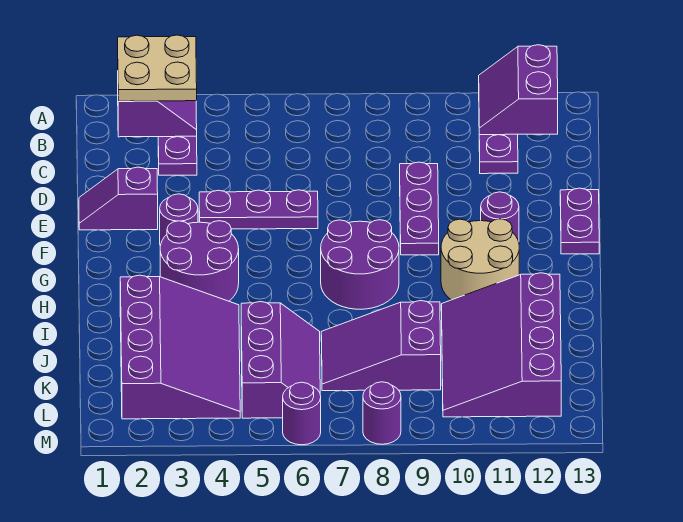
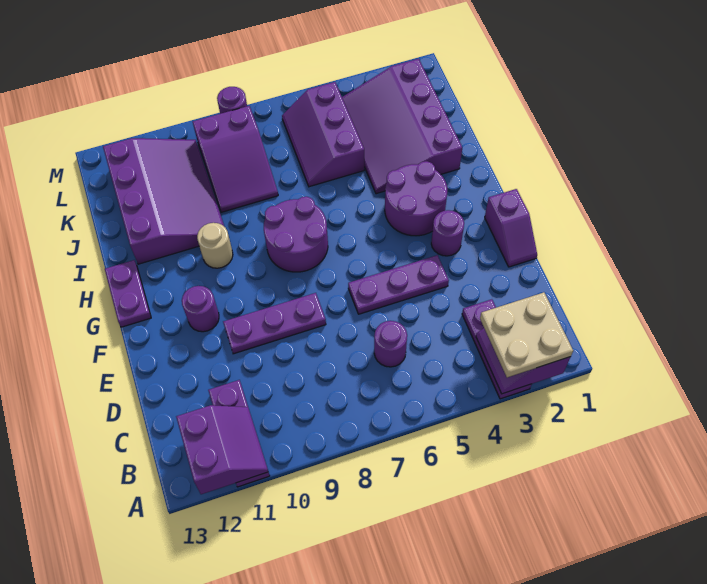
purple plate D9:F9 level 1 -> purple plate E8:E10 level 1
purple slope E1:E2 level 1 top 2 -> purple slope E1:F1 level 1 top F
purple plate E13:F13 level 1 -> purple plate G13:H13 level 1
tan round brick G10:H11 level 1 -> tan round brick H10 level 1
purple slope J7:K9 level 1 top 9 -> purple slope J8:L9 level 1 top L
purple round brick M6 level 1 -> purple round brick C6 level 1

